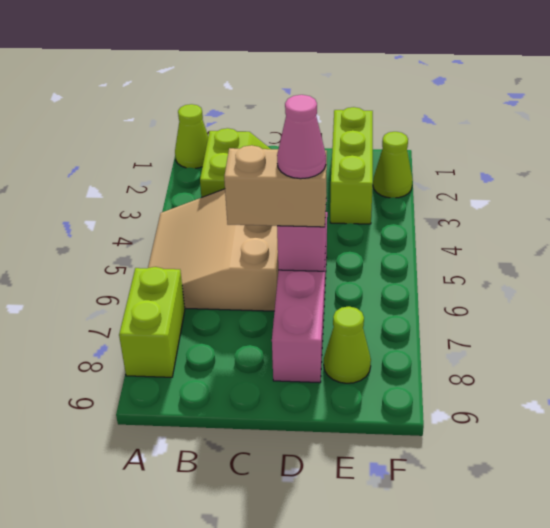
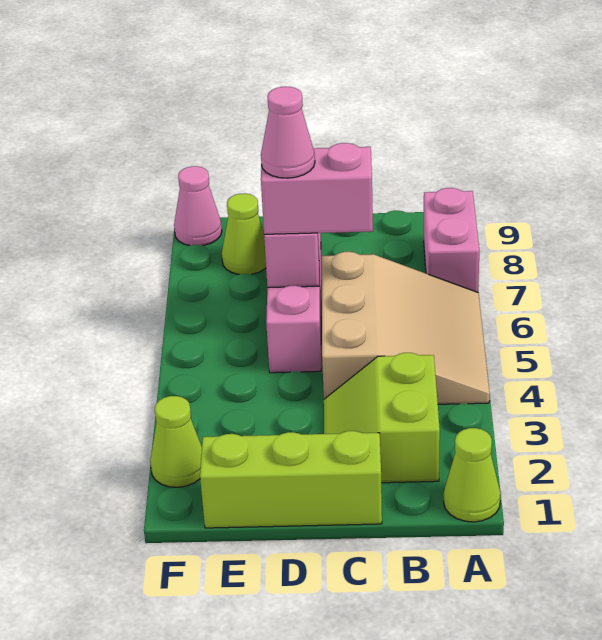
lime brick A7:A8 level 1 -> pink brick A7:A8 level 1
tan brick C6:D6 level 3 -> pink brick C6:D6 level 3
lime brick E1:E3 level 1 -> lime brick C1:E1 level 1
none -> pink cone F9 level 1

